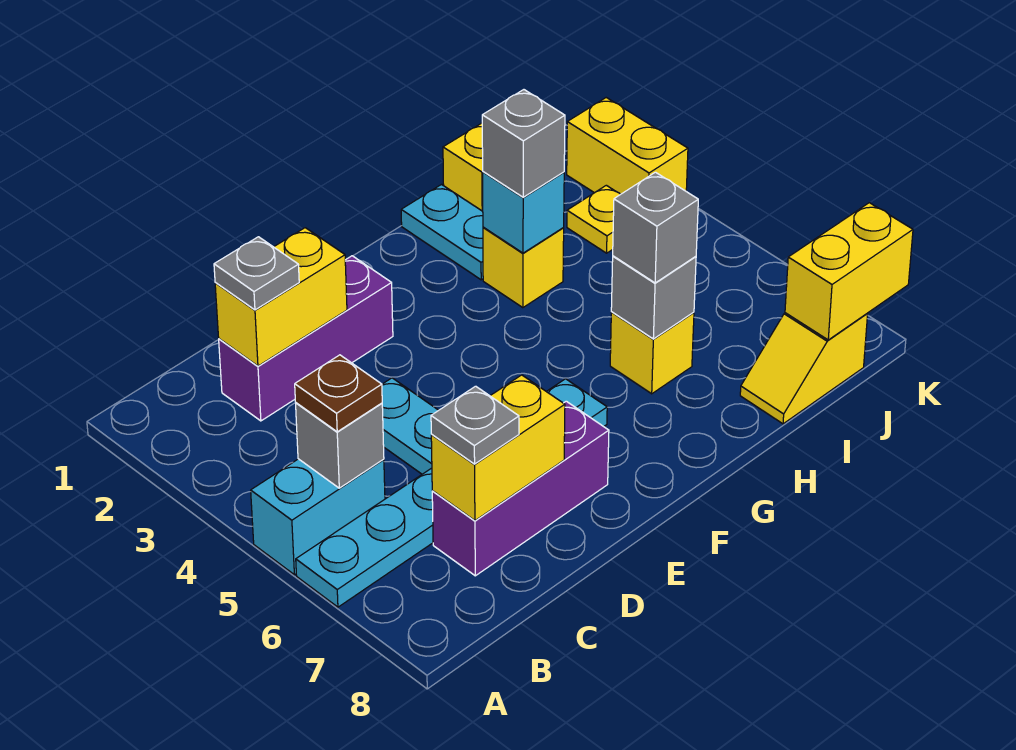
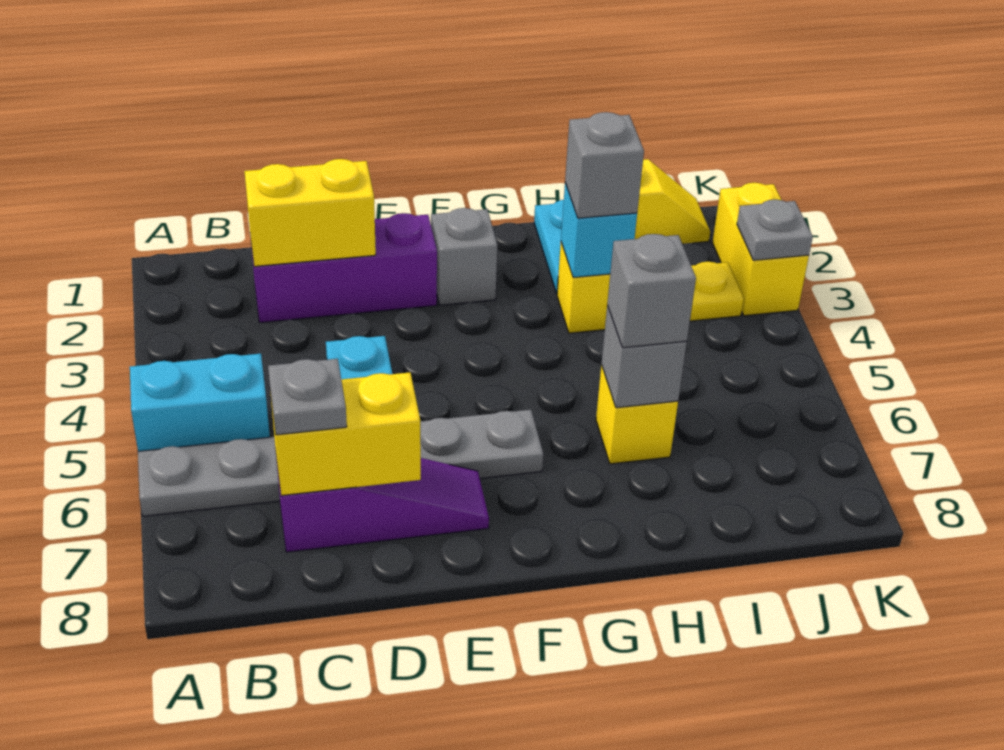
cyan plate A6:F6 level 1 -> grey plate A6:F6 level 1
grey brick B5 level 2 -> grey brick F2 level 1
brown plate B5 level 3 -> none
grey plate C2 level 3 -> grey plate K3 level 2
purple brick C7:E7 level 1 -> purple slope C7:E7 level 1 top C
yellow slope I8:J8 level 1 top J -> none
yellow brick J8:K8 level 2 -> none

